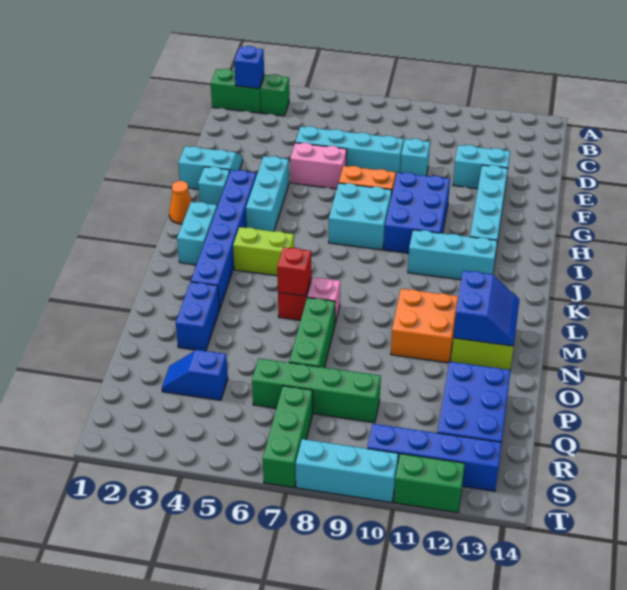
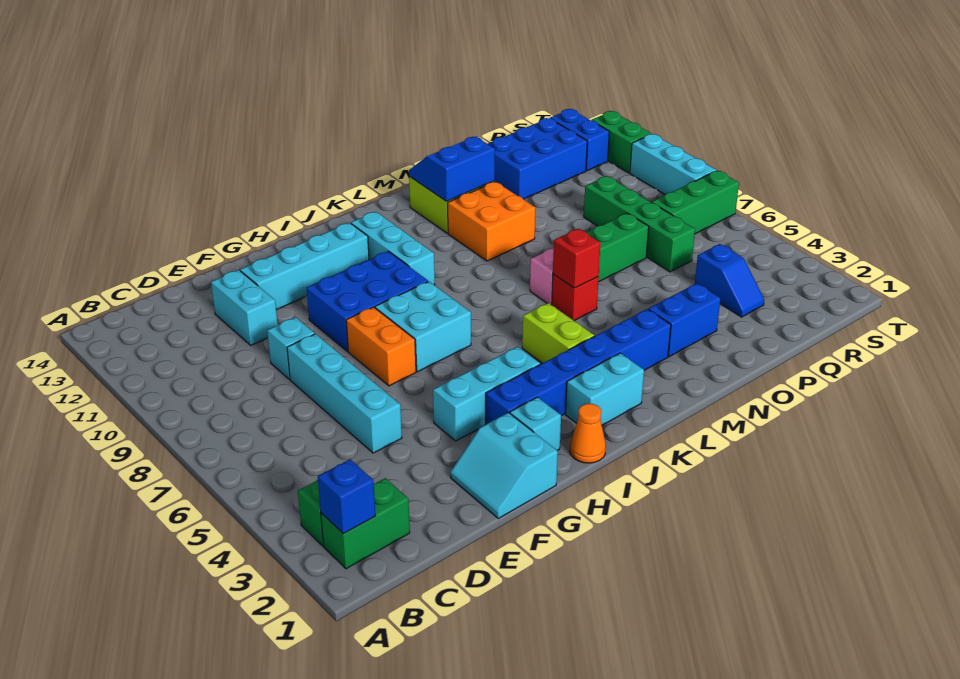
green brick B1:B2 level 1 -> green brick B2:C2 level 1
pink brick F5:F6 level 1 -> none
blue brick S10:S13 level 1 -> blue brick S12:S13 level 1

